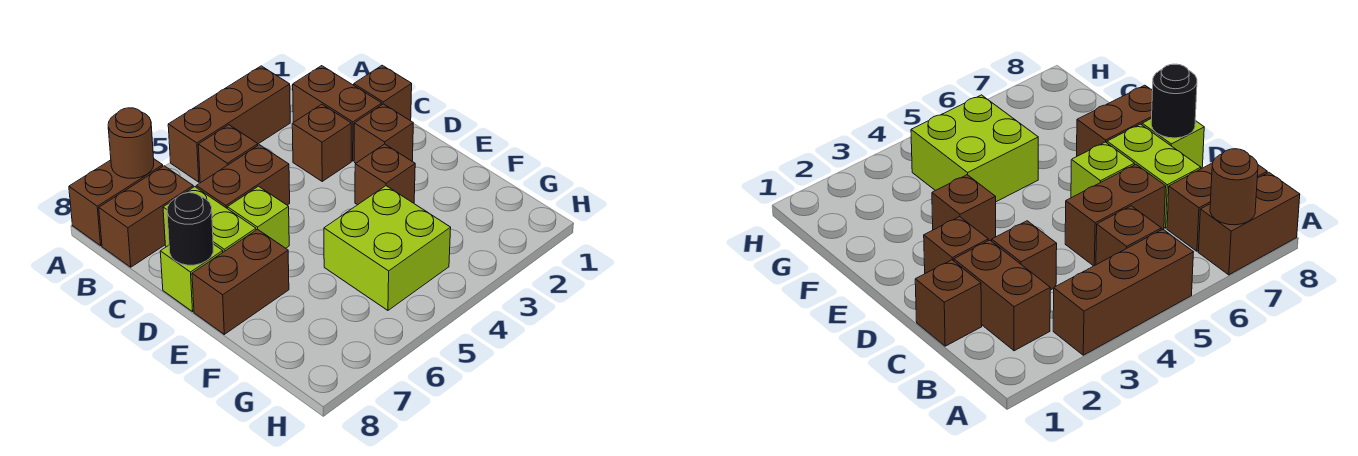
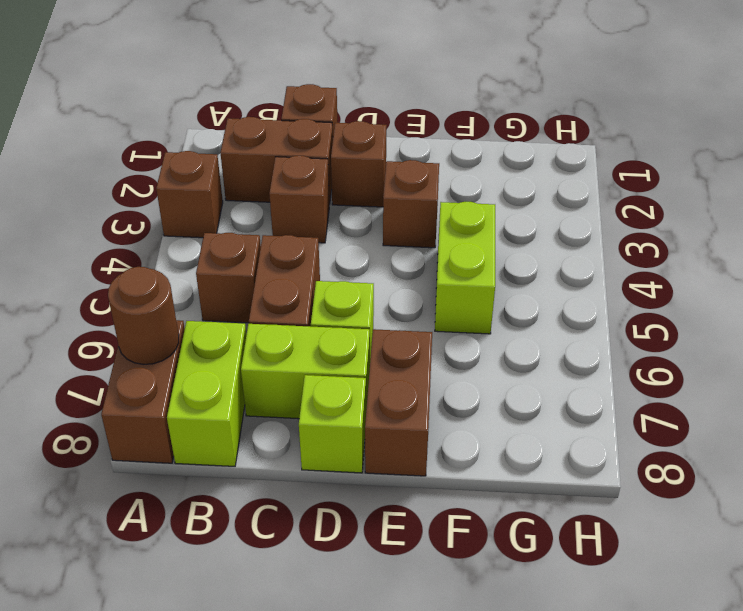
brown brick A3:A5 level 1 -> brown brick A3 level 1
brown brick B7:B8 level 1 -> lime brick B7:B8 level 1
black round brick D8 level 2 -> none
lime brick F4:G5 level 1 -> lime brick F4:F5 level 1

